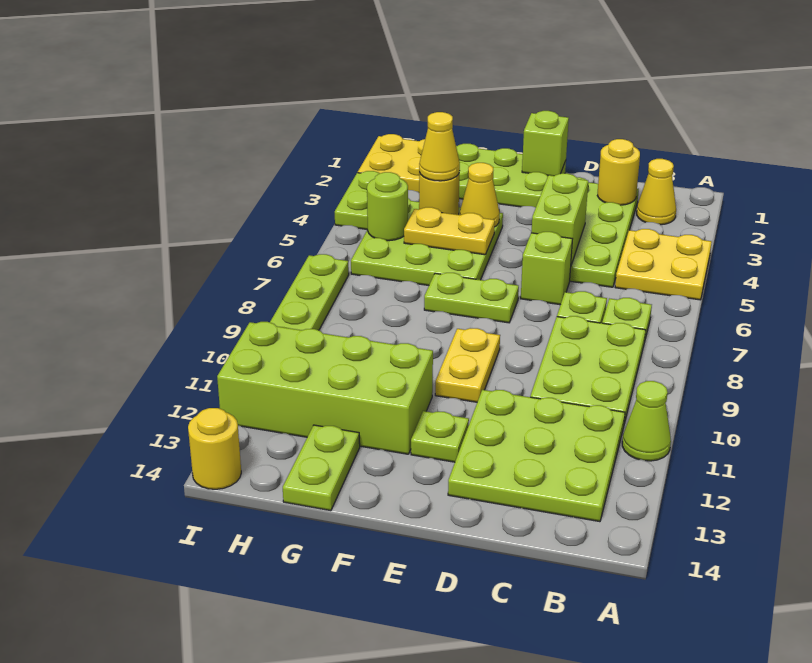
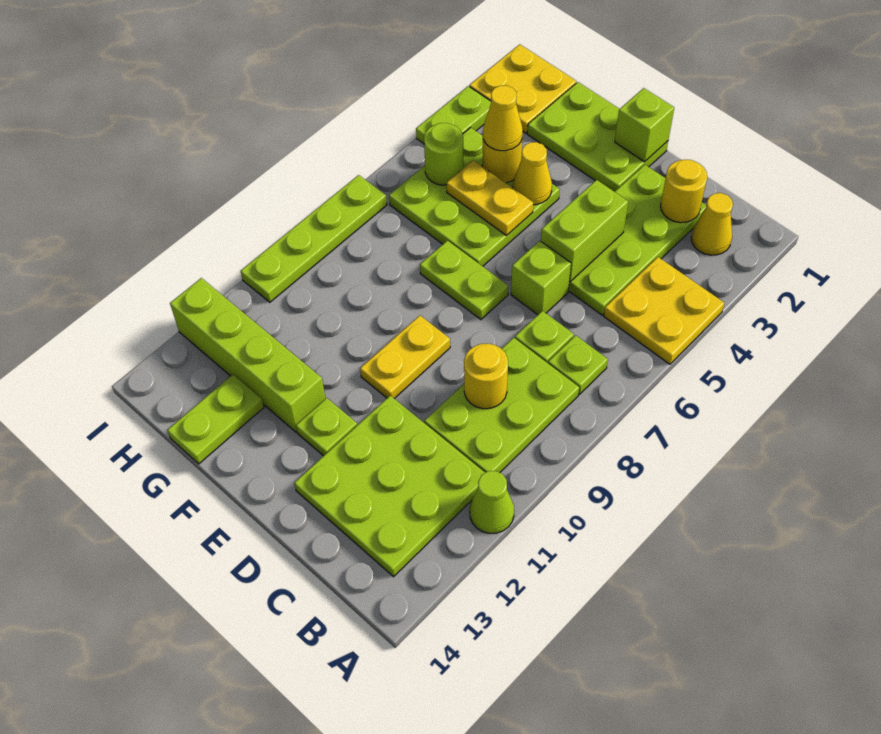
lime brick F11:I12 level 1 -> lime brick F12:I12 level 1
yellow round brick I14 level 1 -> yellow round brick C9 level 2

